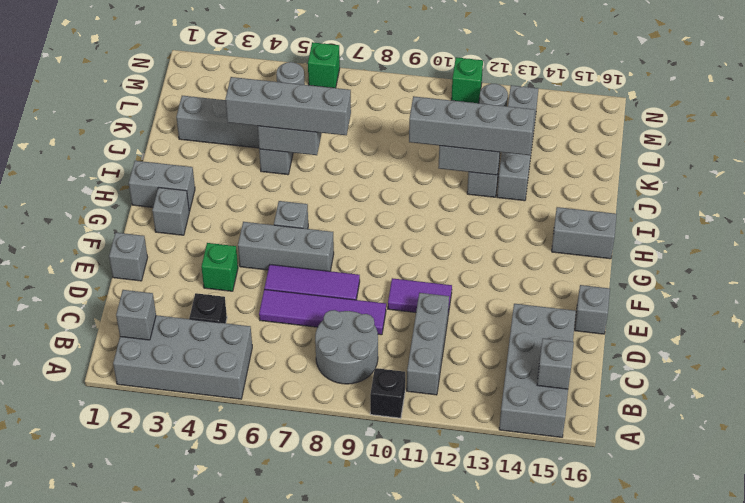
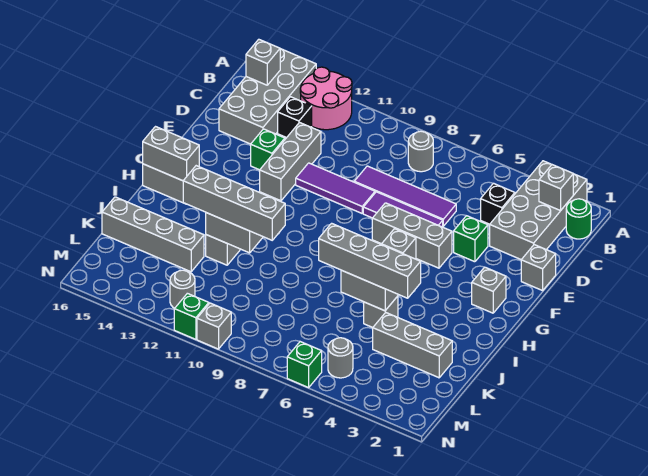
grey brick A2:B5 level 1 -> grey brick A2:D3 level 1
black brick A10 level 1 -> black brick C13 level 1
none -> pink round brick A12:B13 level 1
none -> green round brick B1 level 1
grey round brick B8:C9 level 1 -> grey round brick B8 level 1
grey brick B11:D11 level 1 -> grey brick D12:F12 level 1
purple tile E10:E11 level 1 -> purple tile E9:E11 level 1
none -> green brick E13 level 1
grey brick E16 level 1 -> grey brick N10 level 1
grey brick H1:H2 level 1 -> grey brick H15:H16 level 2
grey brick J13:M13 level 1 -> grey brick K13:K16 level 1

